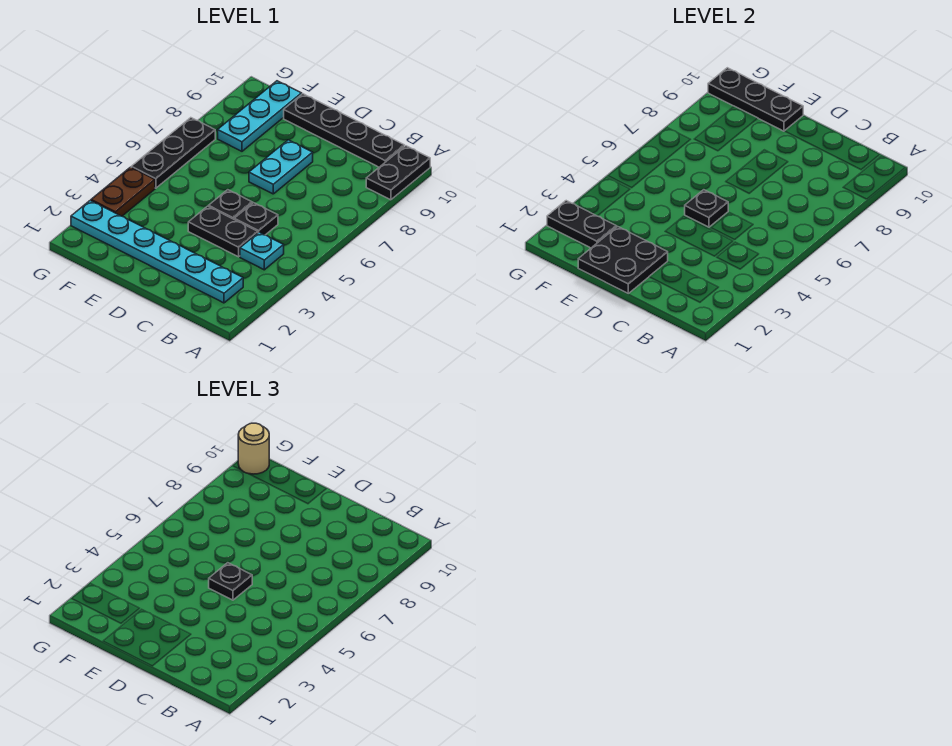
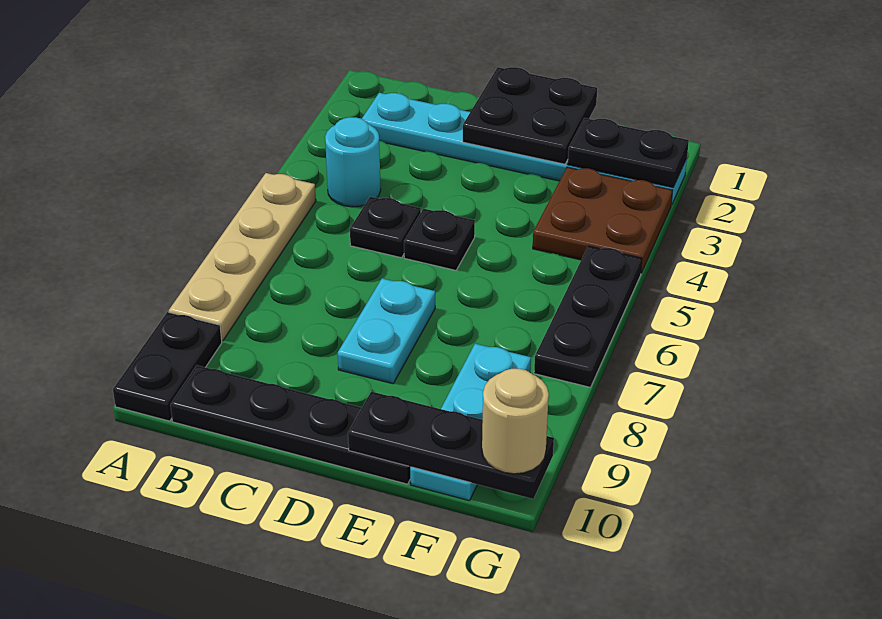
none -> tan plate A5:A8 level 1
cyan plate B4 level 1 -> cyan round brick B4 level 1
black plate C4:D4 level 1 -> none
black plate D5 level 2 -> none
black plate D5 level 3 -> none
brown plate G3:G4 level 1 -> brown plate F3:G4 level 1

